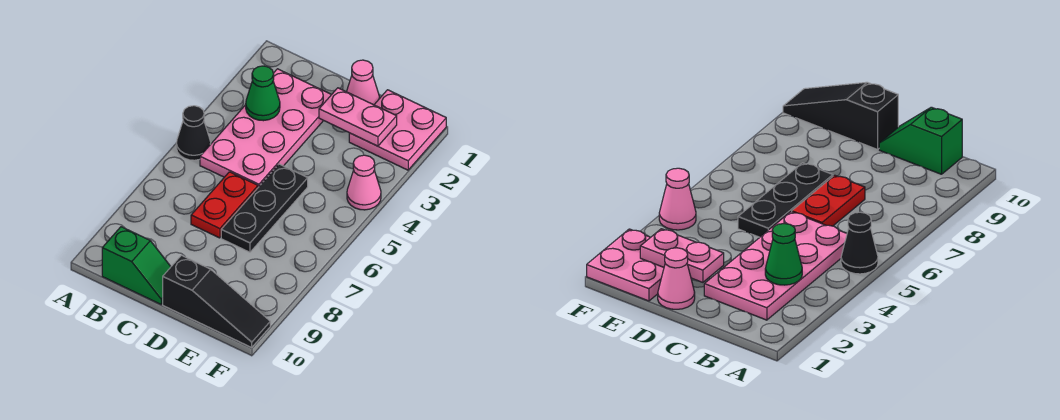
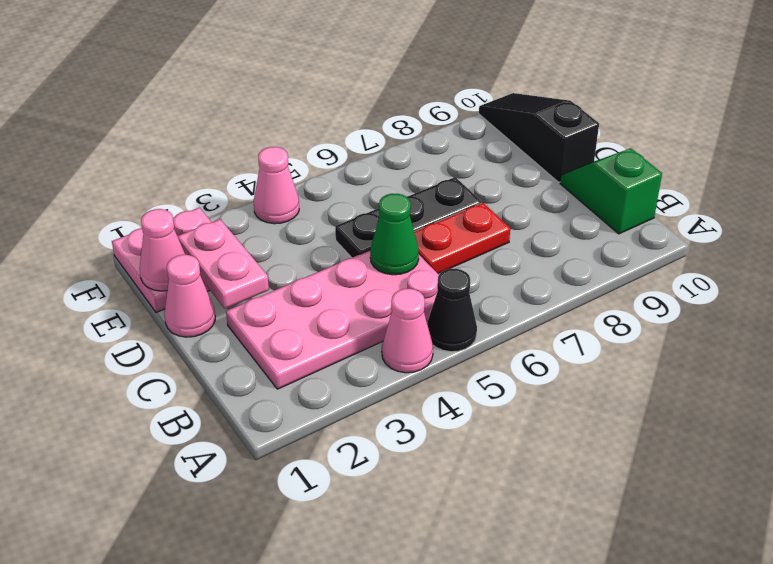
none -> pink cone A4 level 1
green cone B3 level 2 -> green cone C5 level 2
none -> pink cone E1 level 2

